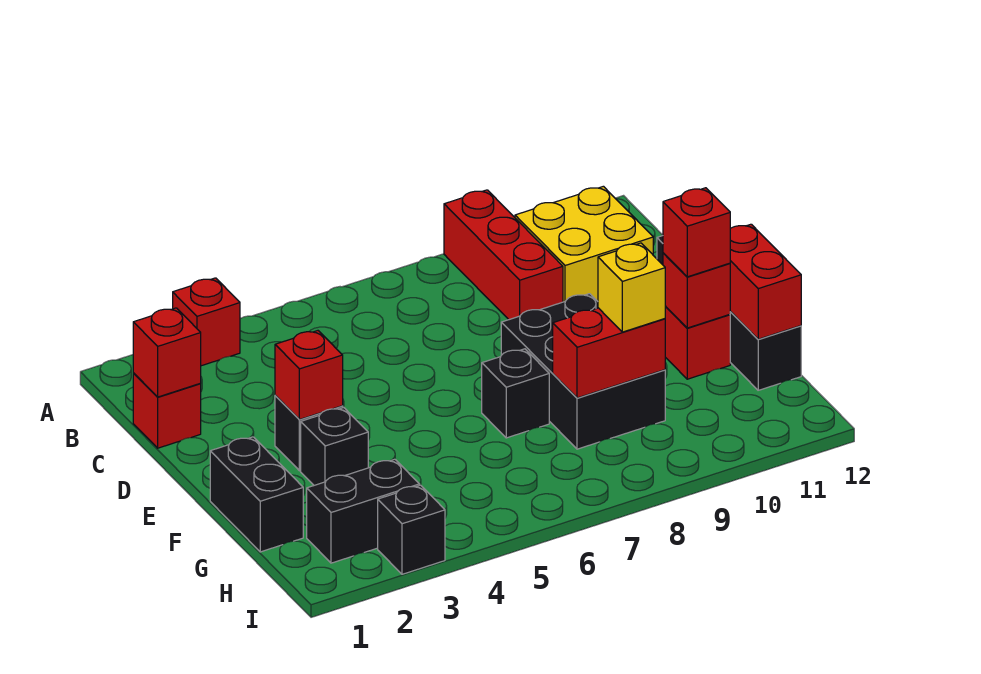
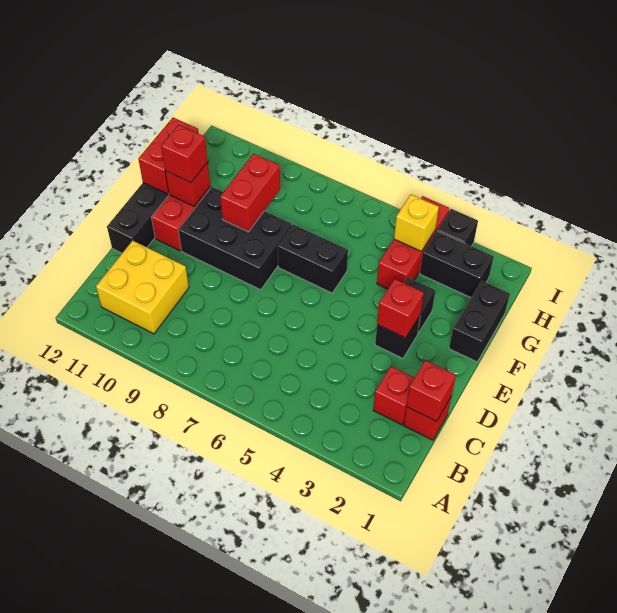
red brick A3 level 1 -> red brick C2 level 1
red brick A9:C9 level 1 -> red brick G4:I4 level 1
black brick E8:G9 level 1 -> black brick E8:F10 level 1
black brick F7 level 1 -> black brick F6:F7 level 1
red brick G8:G9 level 2 -> red brick F9:G9 level 2
yellow brick G9 level 3 -> yellow brick H4 level 2

